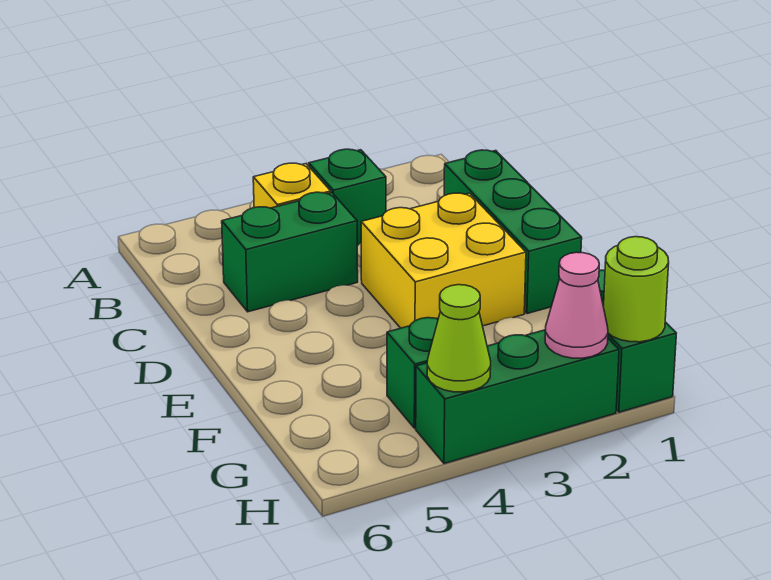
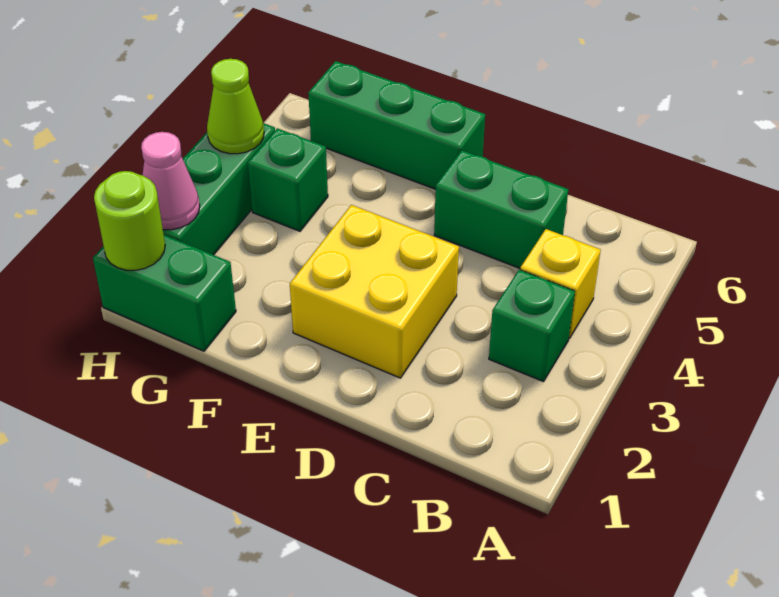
green brick C1:E1 level 1 -> green brick E6:G6 level 1
green brick C4:C5 level 1 -> green brick C5:D5 level 1

